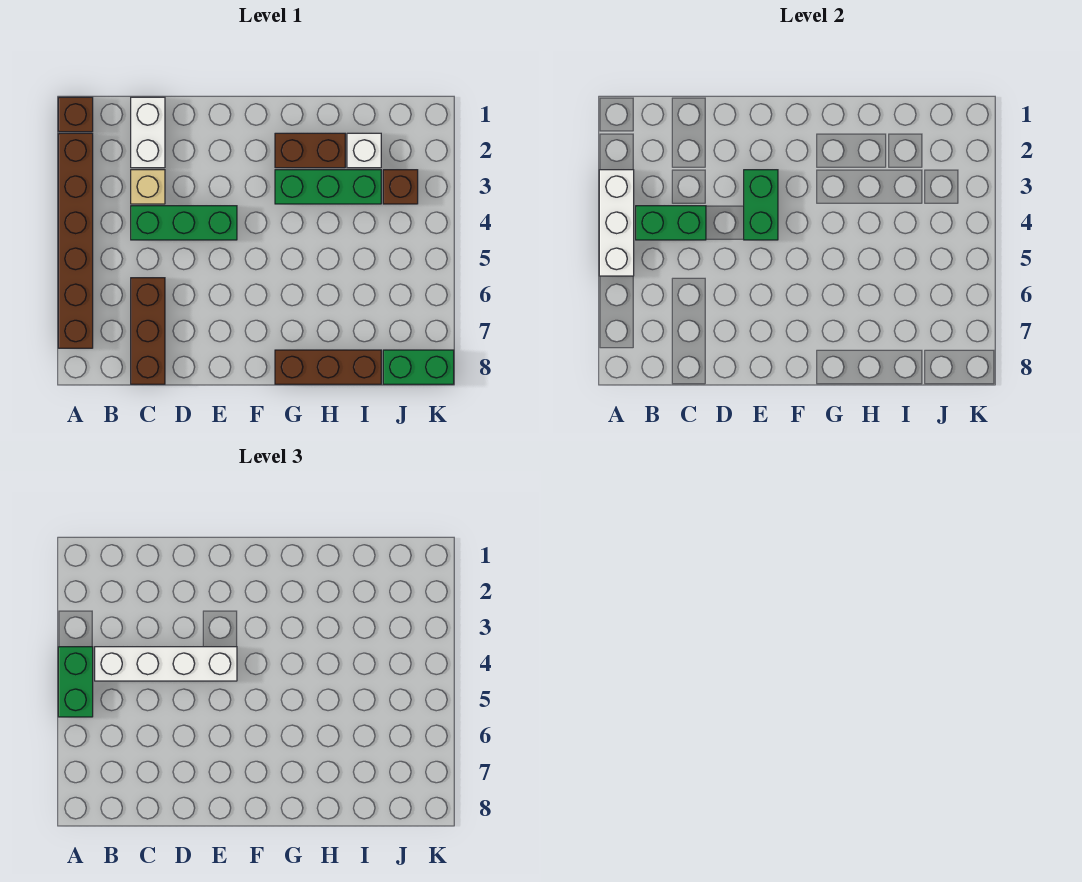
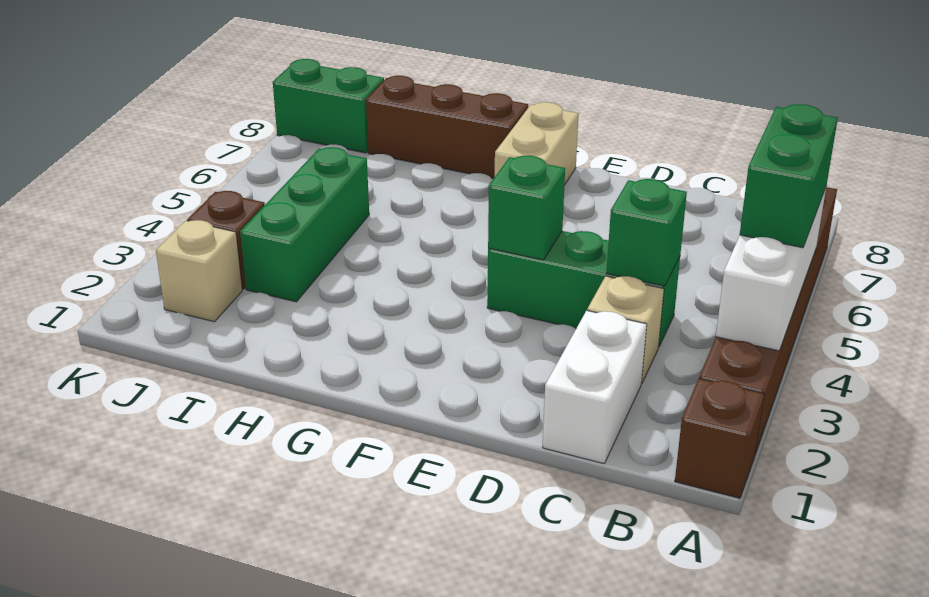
green brick B4:C4 level 2 -> green brick C4 level 2
white brick B4:E4 level 3 -> none
brown brick C6:C8 level 1 -> none
green brick E3:E4 level 2 -> green brick E4 level 2
none -> tan brick F7:F8 level 1
brown brick G2:H2 level 1 -> none
green brick G3:I3 level 1 -> green brick I3:I5 level 1
white brick I2 level 1 -> none
none -> tan brick J2 level 1

